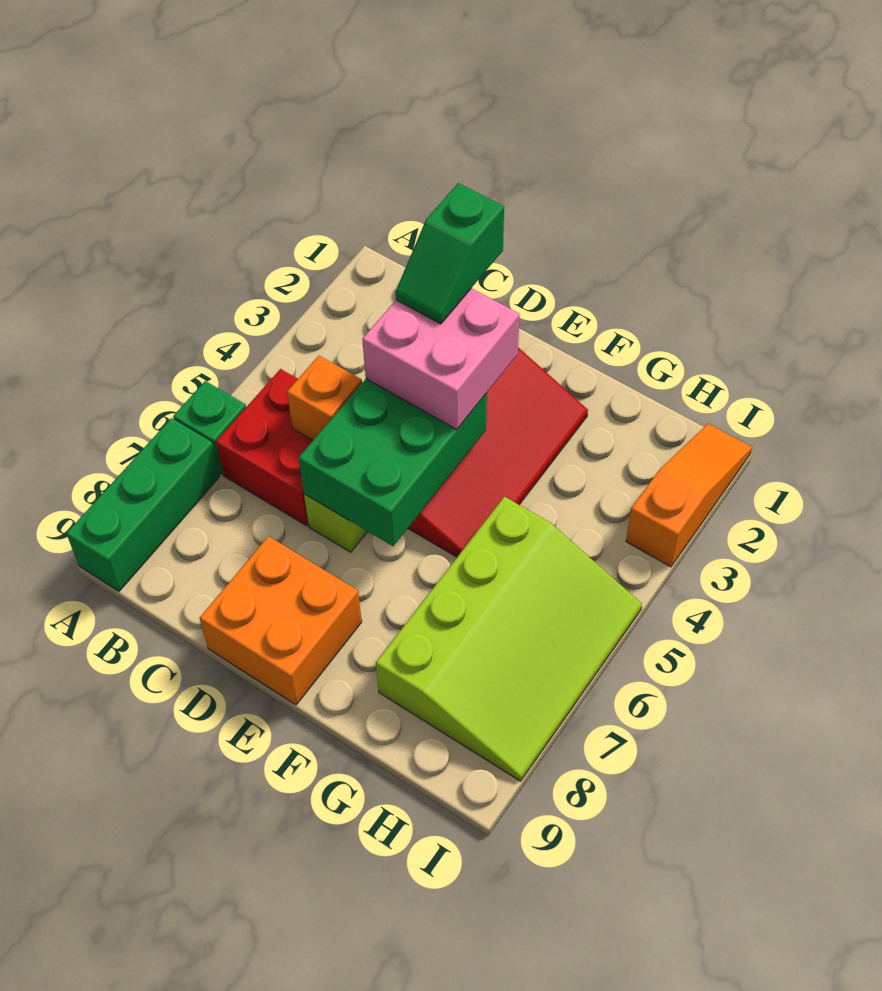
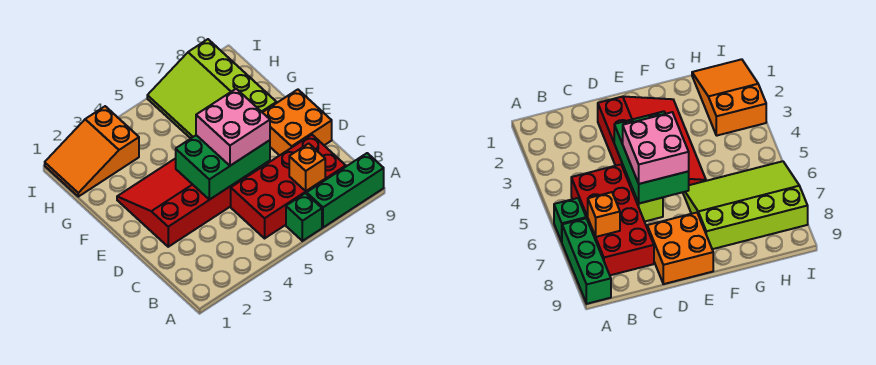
red brick B5:C6 level 1 -> red brick B5:C8 level 1
orange brick C5 level 2 -> orange brick B7 level 2
green slope D2:D3 level 4 top 2 -> none
pink brick D3:E4 level 3 -> pink brick D5:E6 level 3
lime slope G5:I8 level 1 top G -> lime slope F6:I8 level 1 top 8
orange slope I1:I3 level 1 top 3 -> orange slope H1:I3 level 1 top 3

